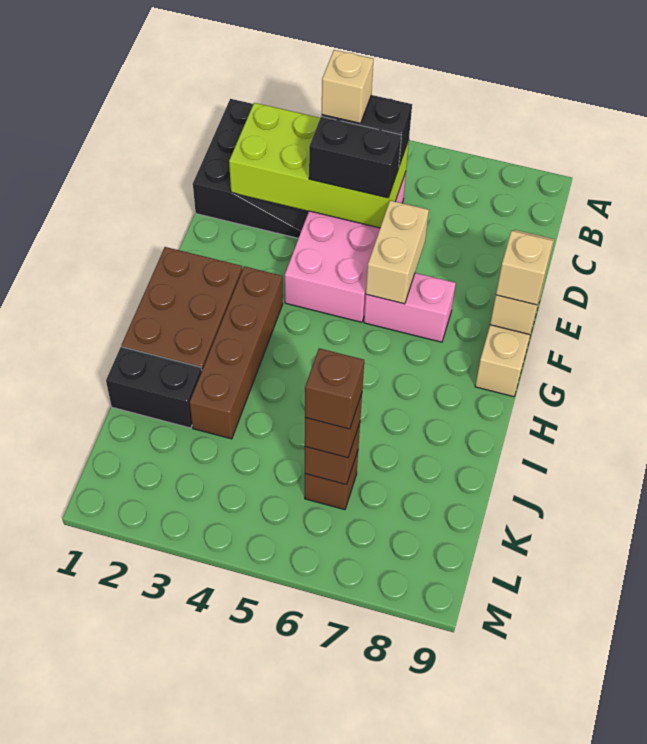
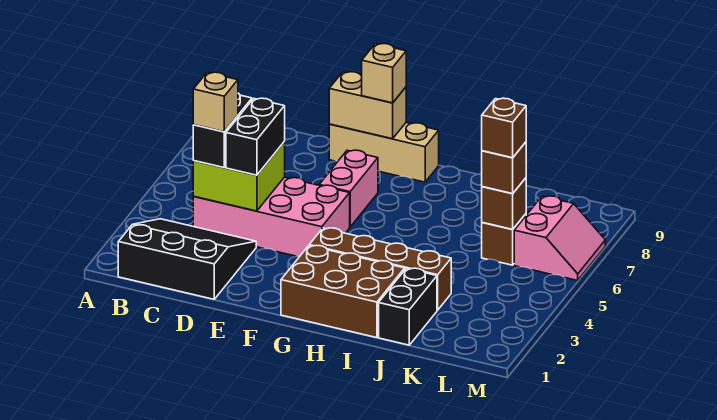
lime brick C2:D5 level 2 -> lime brick C4:D5 level 2
tan brick E6:F6 level 2 -> none
none -> pink slope L6:M7 level 1 top L

